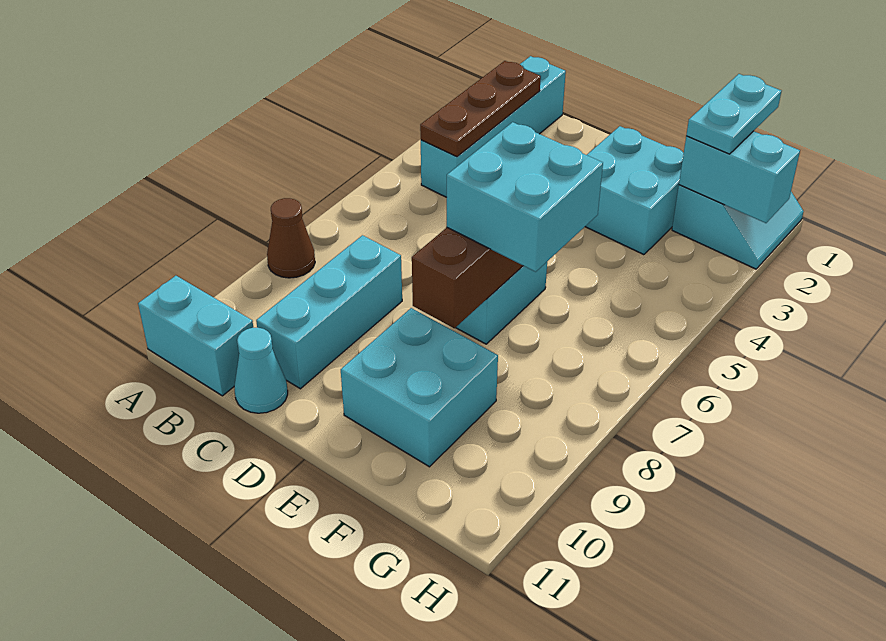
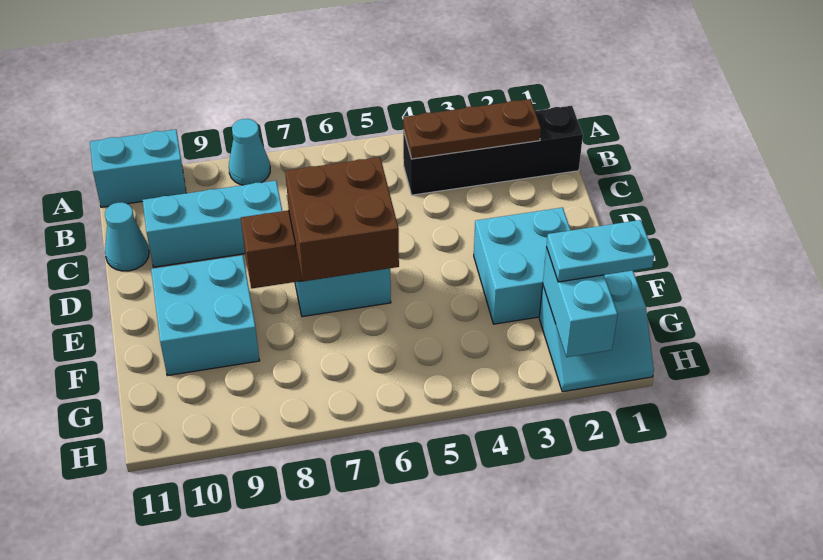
brown cone A8 level 1 -> cyan cone A8 level 1
cyan brick A11:B11 level 1 -> cyan brick A10:A11 level 1
cyan brick B1:B4 level 1 -> black brick B1:B4 level 1
cyan brick E6:F7 level 3 -> brown brick E6:F7 level 3

